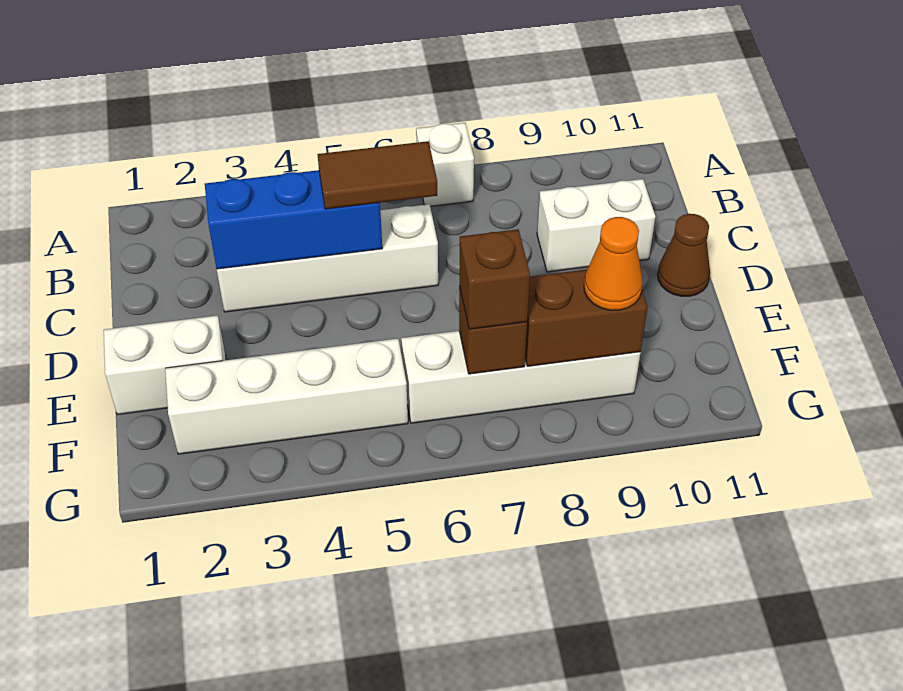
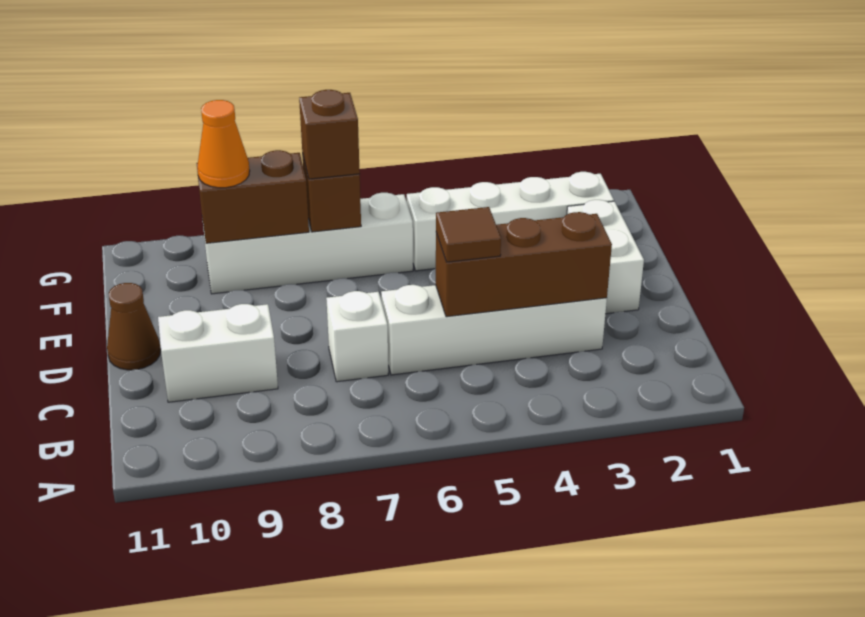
white brick A7 level 1 -> white brick C7 level 1
blue brick C3:C5 level 2 -> brown brick C3:C5 level 2
brown tile C5:C6 level 3 -> brown tile C5 level 3
white brick E1:E2 level 1 -> white brick D2:E2 level 1

